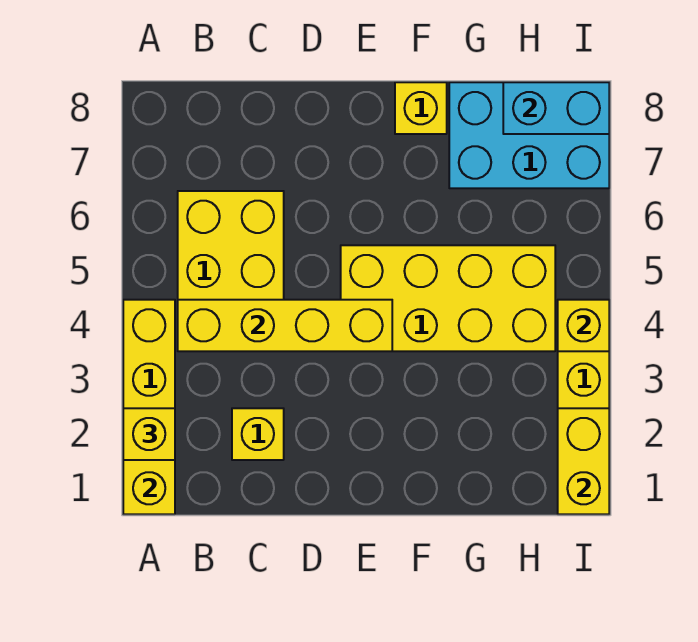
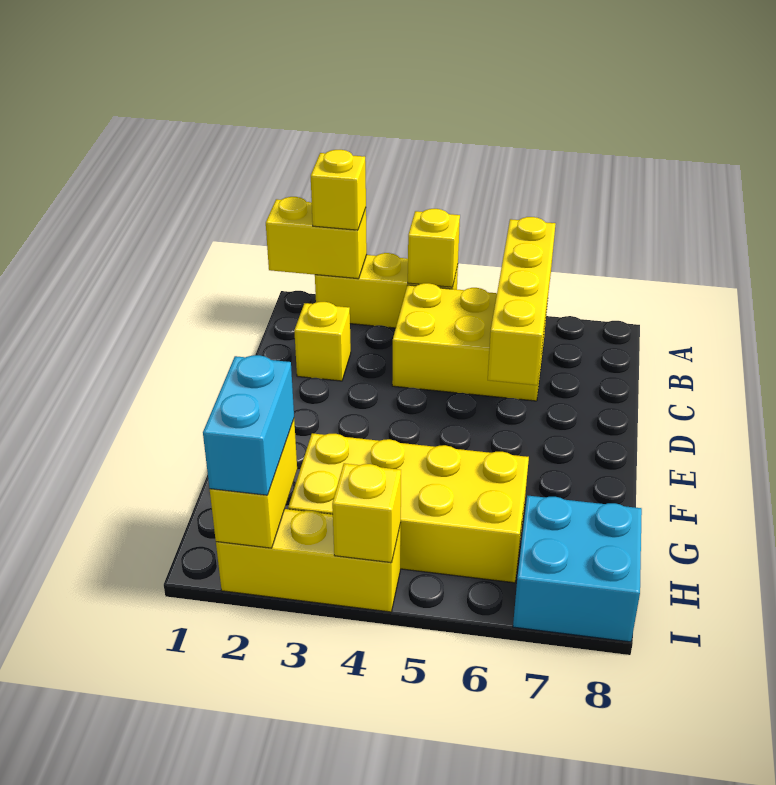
yellow brick B4:E4 level 2 -> yellow brick A6:D6 level 2
yellow brick E4:H5 level 1 -> yellow brick G3:H6 level 1
yellow brick F8 level 1 -> yellow brick A4 level 2
cyan brick G7:I8 level 1 -> cyan brick H7:I8 level 1
cyan brick H8:I8 level 2 -> cyan brick H2:I2 level 3
yellow brick I1:I2 level 2 -> yellow brick H2:I2 level 2

